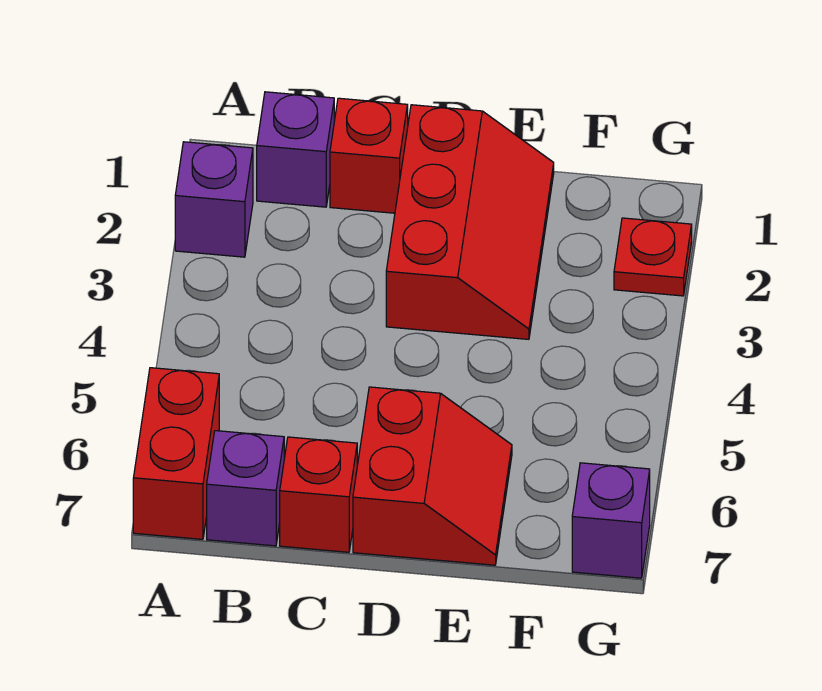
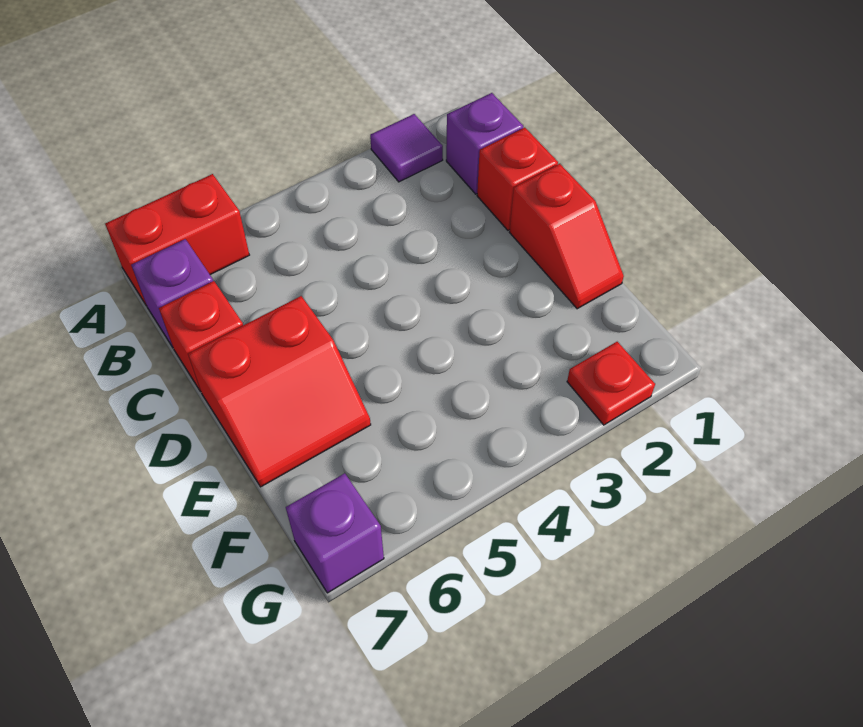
purple brick A2 level 1 -> purple tile A2 level 1
red slope D1:E3 level 1 top D -> red slope D1:E1 level 1 top D

